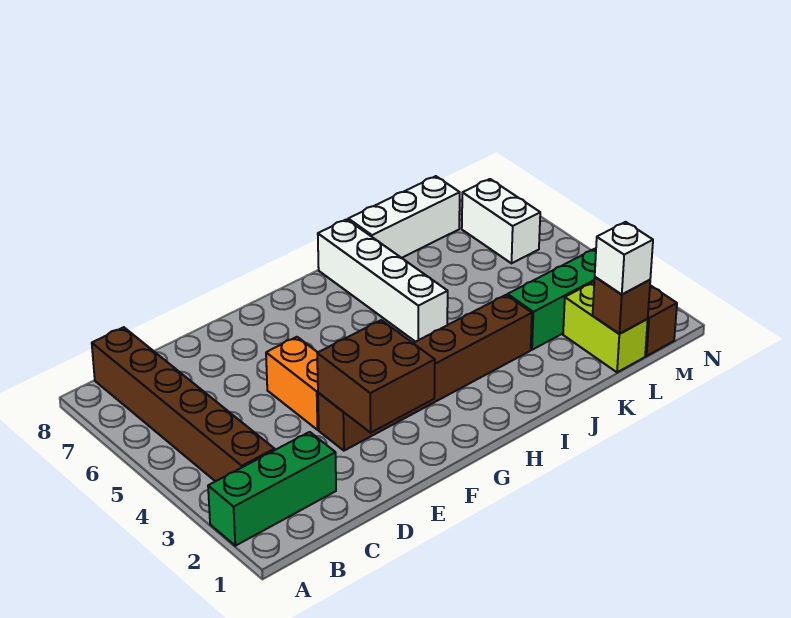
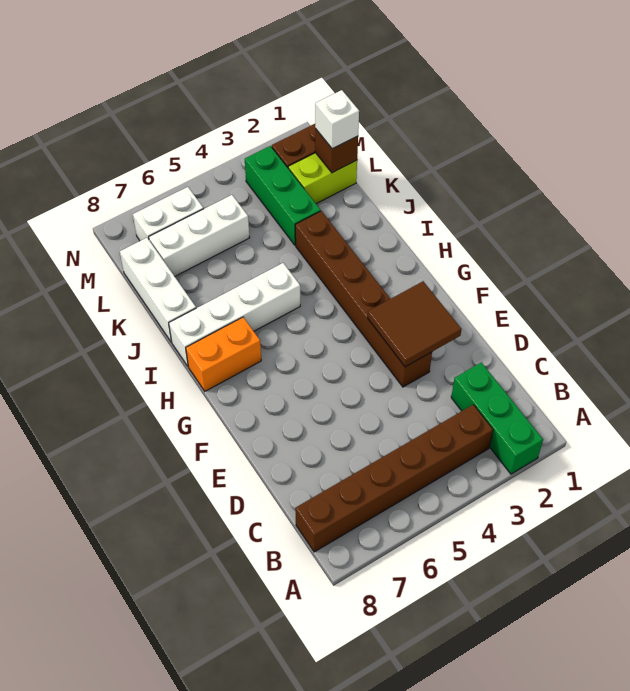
brown brick E2:F3 level 2 -> brown tile E2:F3 level 2
orange brick E4:E5 level 1 -> orange brick H7:H8 level 1
none -> white brick L5:L7 level 1

